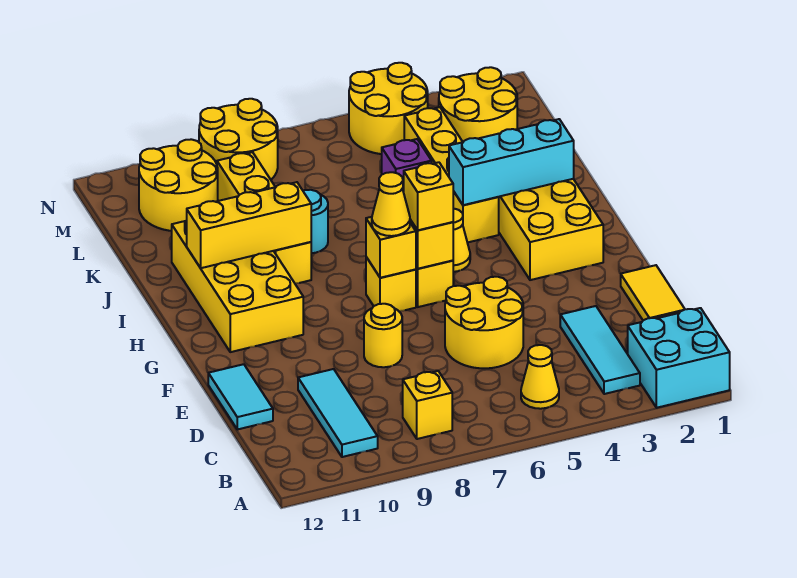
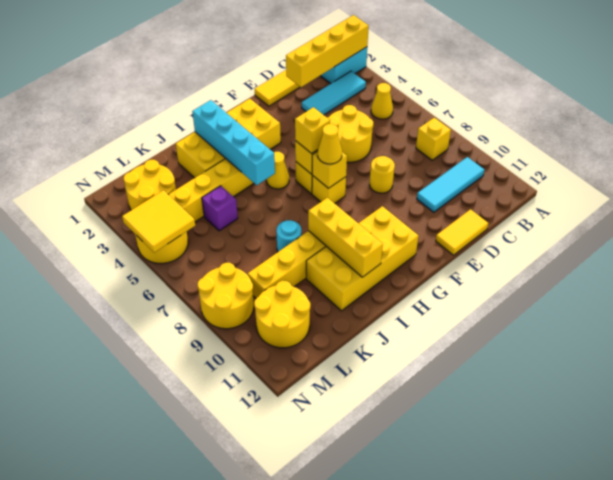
none -> yellow brick A2:D2 level 2
cyan tile D12:E12 level 1 -> yellow tile D12:E12 level 1
cyan brick I2:I4 level 2 -> cyan brick I2:I5 level 2
none -> yellow tile M4:N5 level 2

